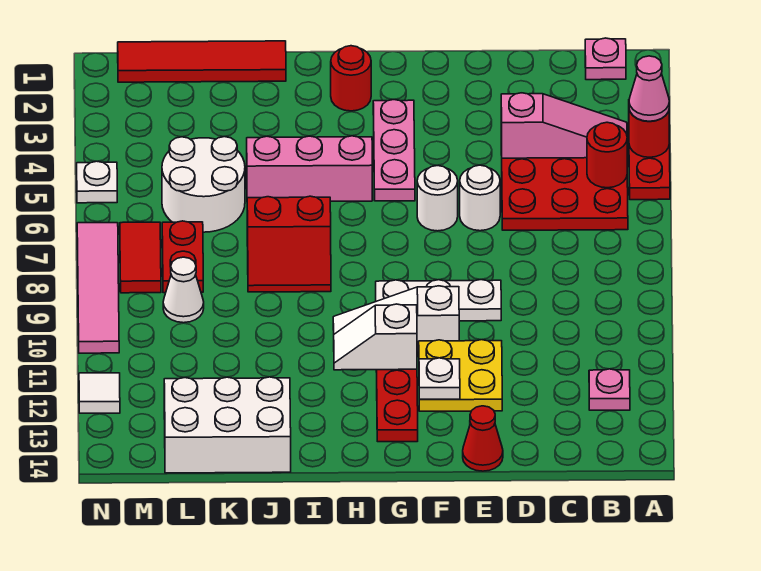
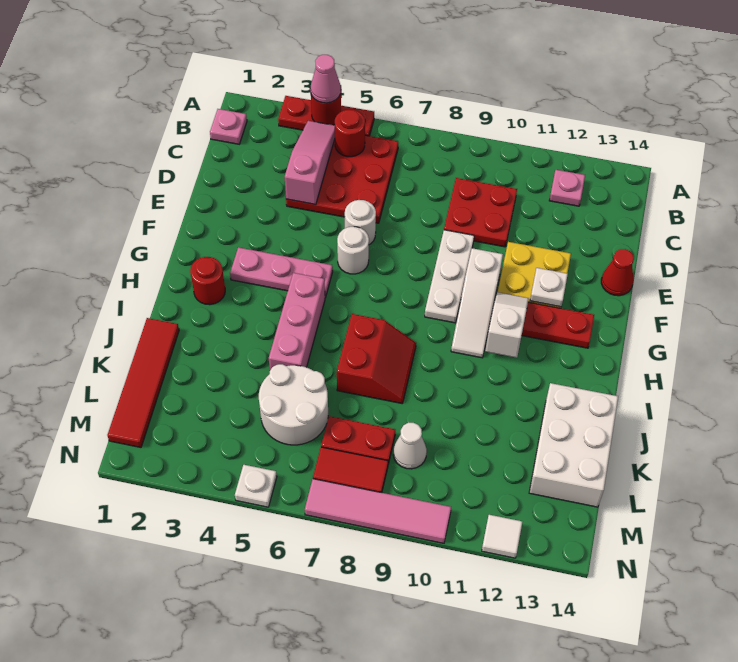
none -> red plate C9:D10 level 1
white slope G11:H11 level 2 top G -> white slope G11:H11 level 2 top H

